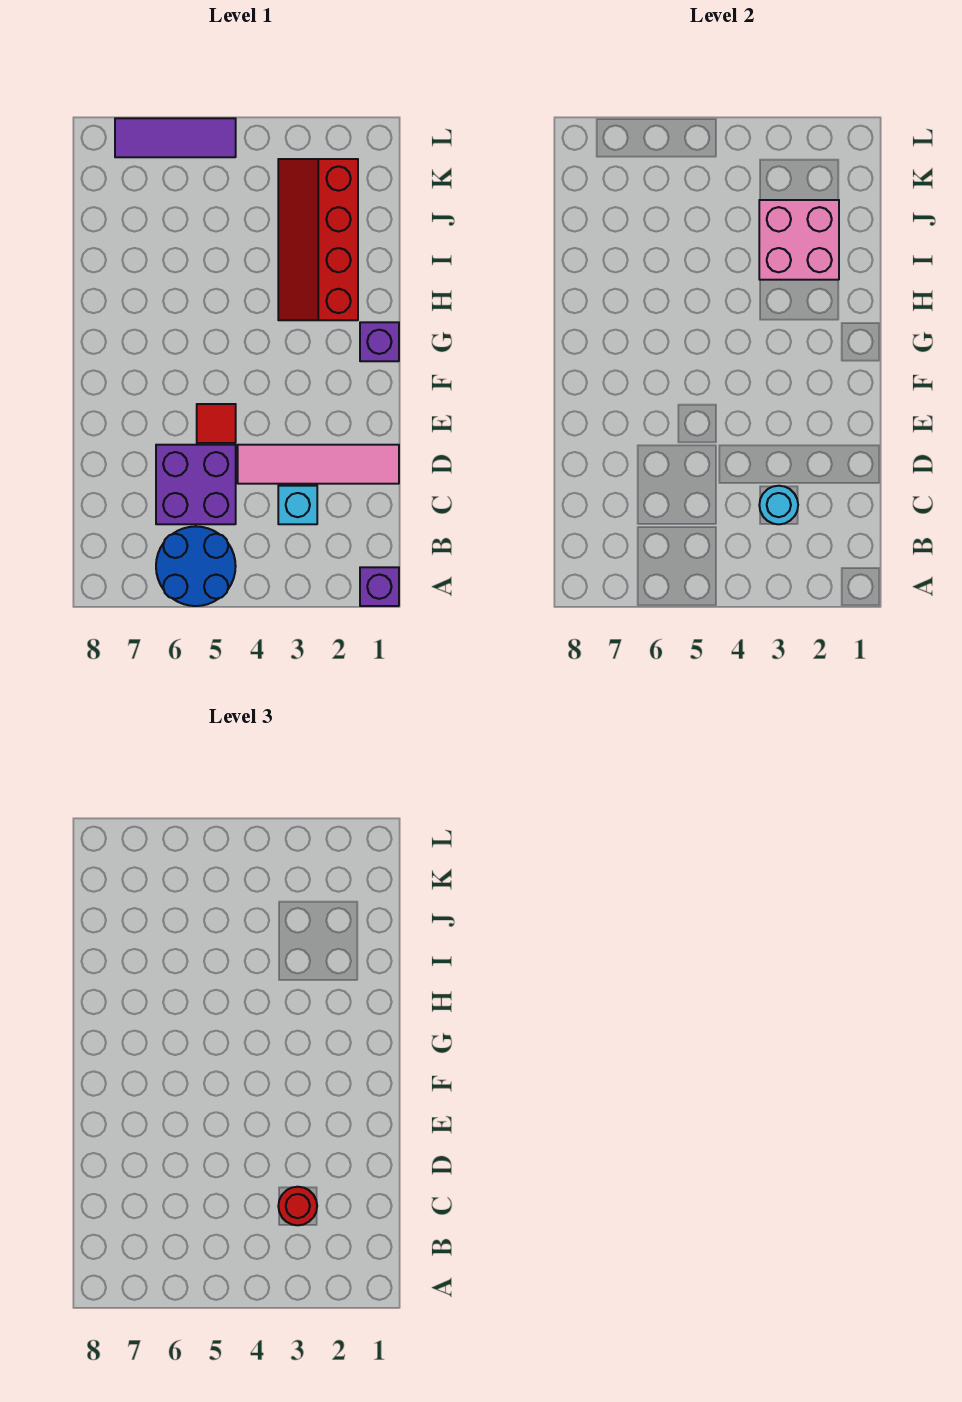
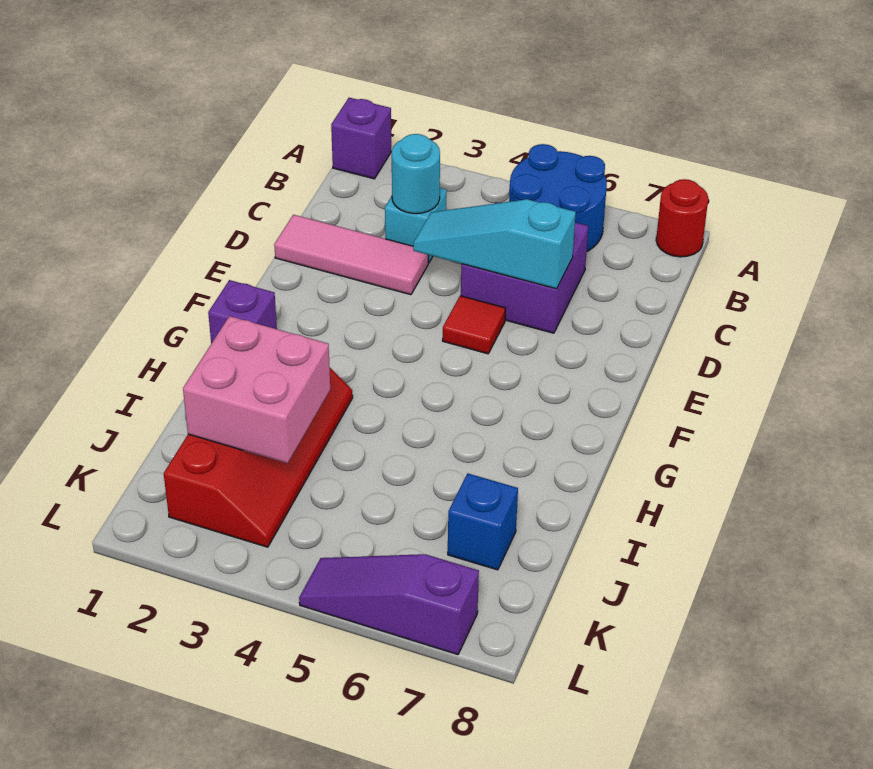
red round brick C3 level 3 -> red round brick A8 level 1
pink tile D1:D4 level 1 -> pink tile D1:D3 level 1
none -> cyan slope D4:D6 level 2 top 6
none -> blue brick J7 level 1
purple tile L5:L7 level 1 -> purple slope L5:L7 level 1 top 7

